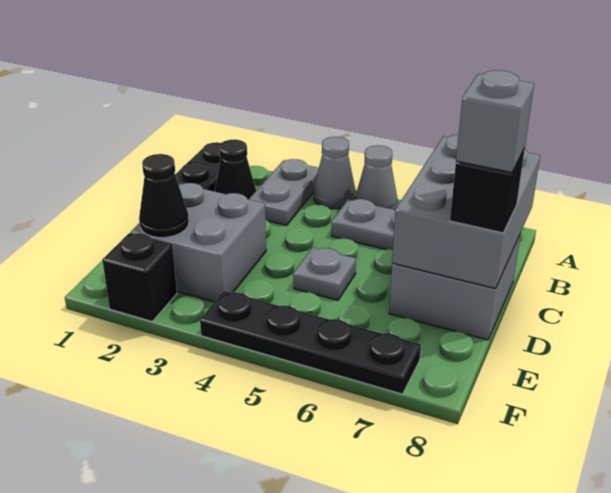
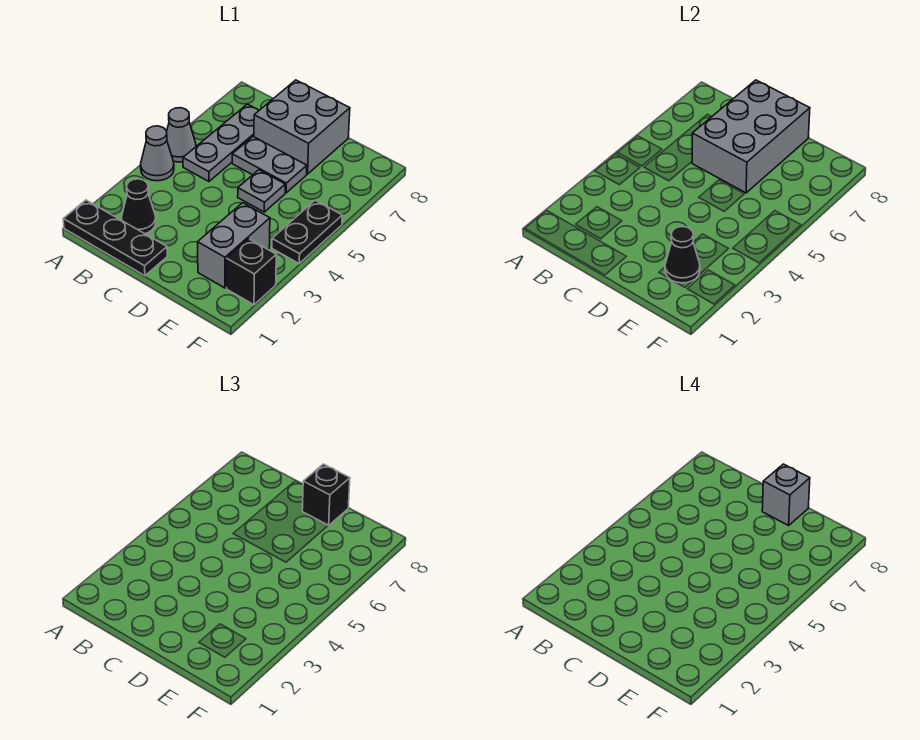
grey plate A3:B3 level 1 -> grey plate C6:D6 level 1
grey brick B7:D8 level 2 -> grey brick C6:D8 level 2
grey brick D2:E3 level 1 -> grey brick E2:E3 level 1
black plate F4:F7 level 1 -> black plate F4:F5 level 1

